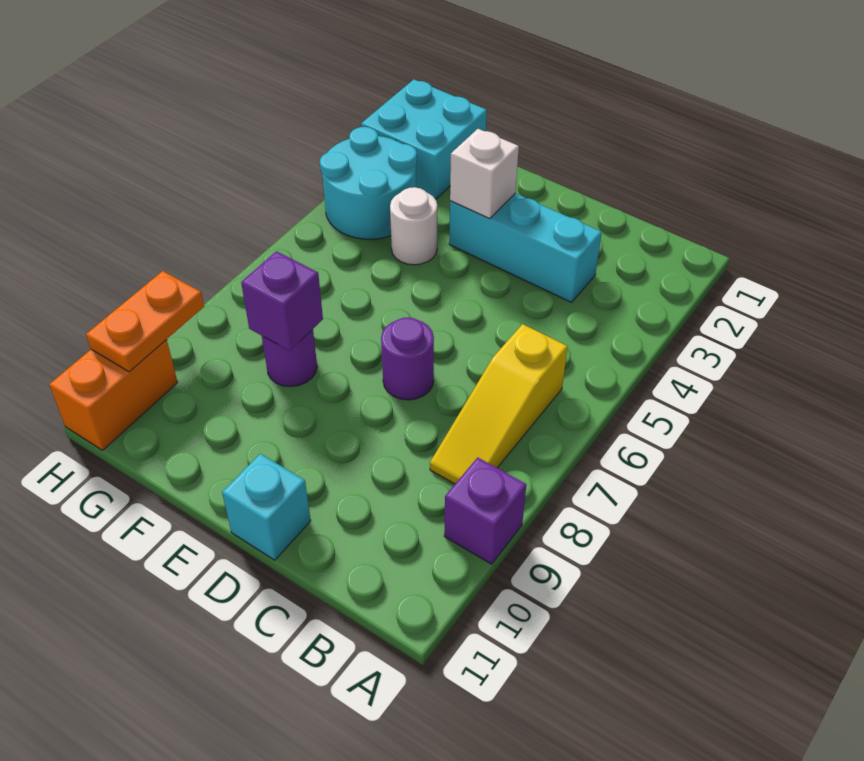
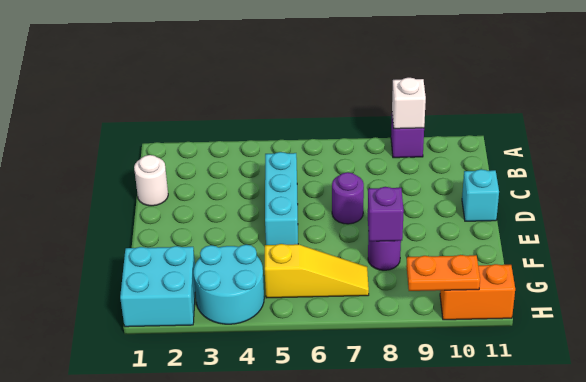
yellow slope B6:B8 level 1 top 6 -> yellow slope G5:G7 level 1 top 5
cyan brick C3:E3 level 1 -> cyan brick C5:E5 level 1
white brick E3 level 2 -> white brick A9 level 2
white round brick F4 level 1 -> white round brick C1 level 1

